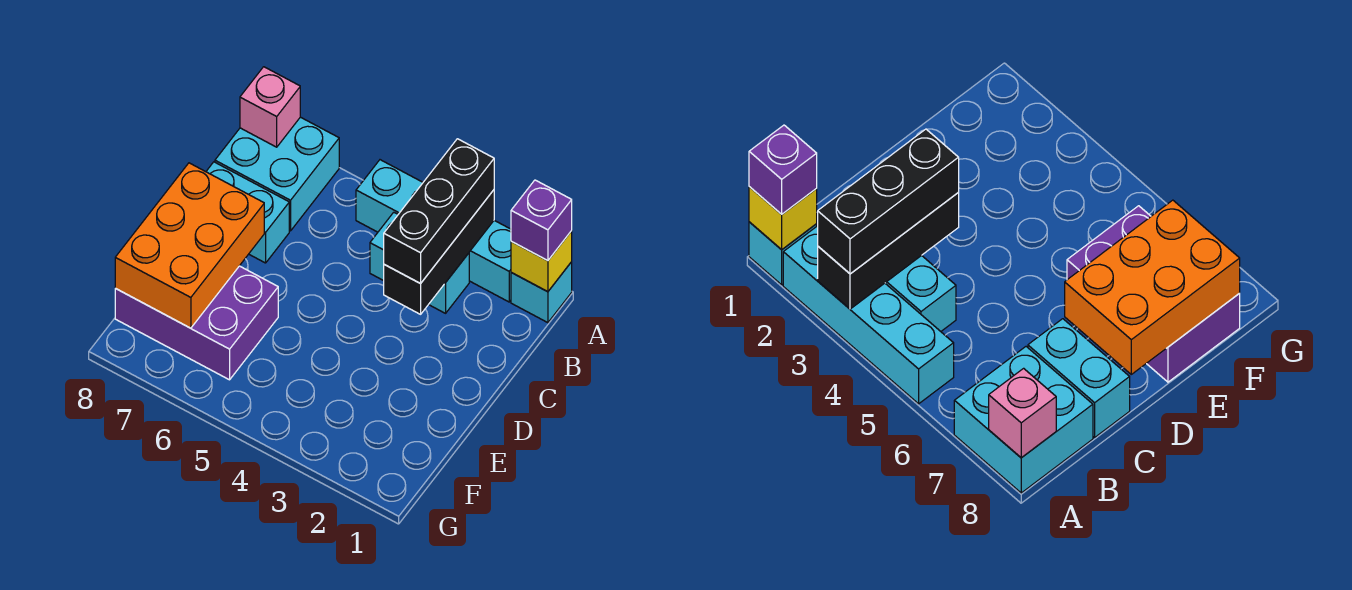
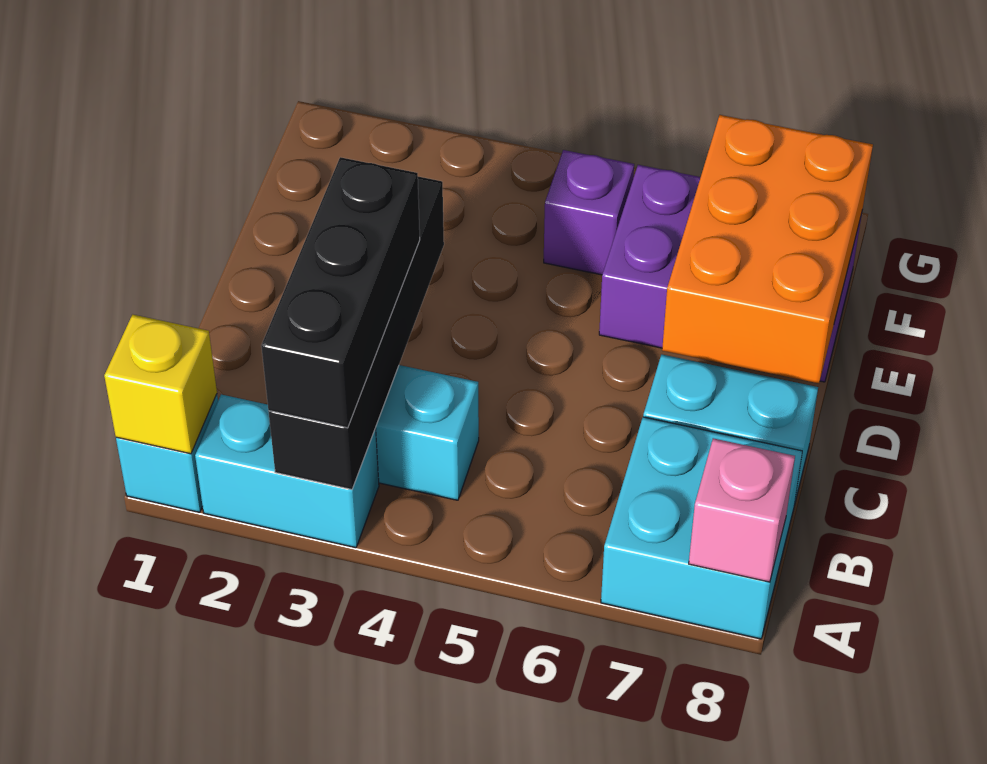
purple brick A1 level 3 -> purple brick F5 level 1
cyan brick A2:A5 level 1 -> cyan brick A2:A3 level 1
black brick A3:C3 level 2 -> black brick A3:D3 level 2

